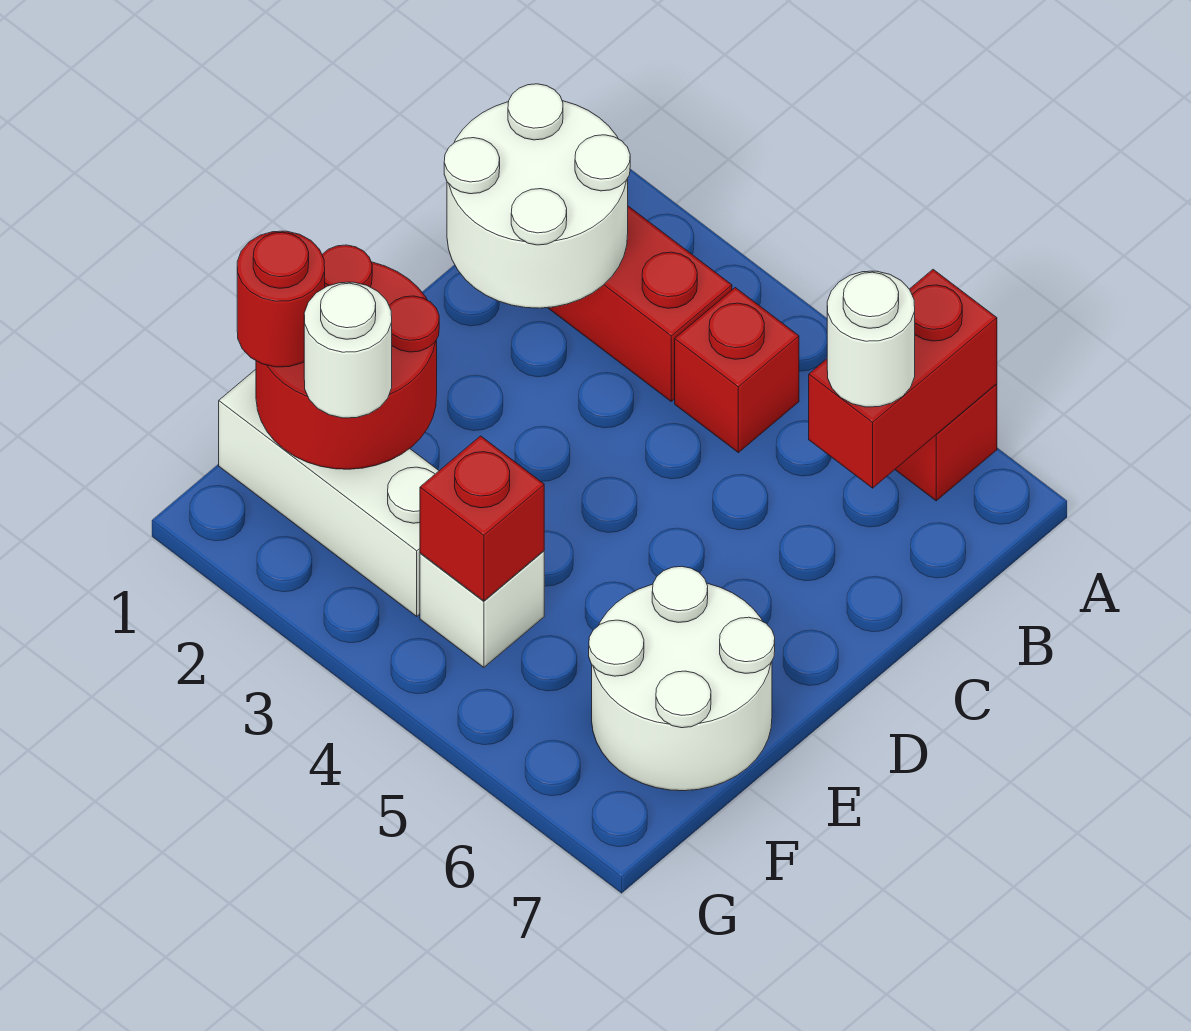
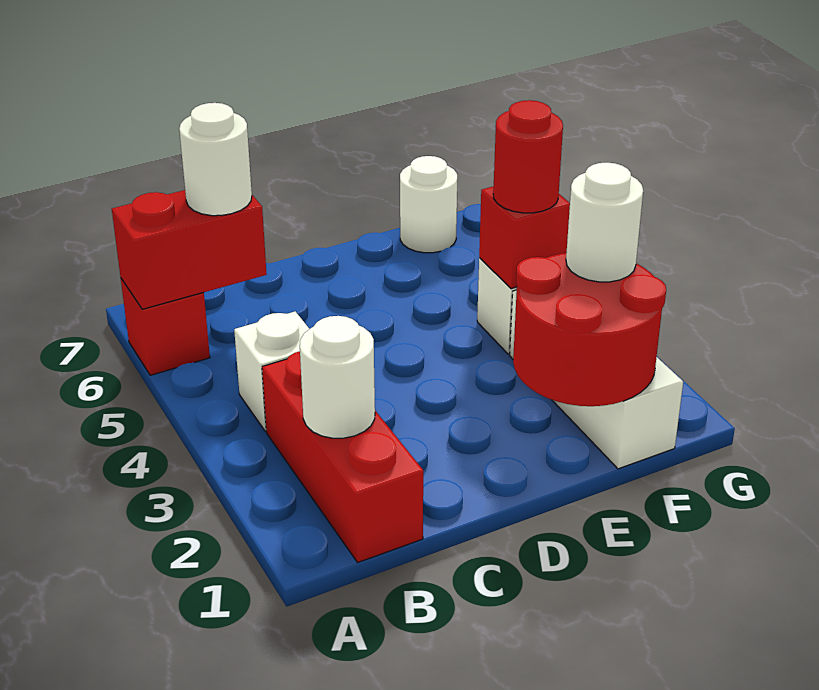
white round brick B1:C2 level 2 -> white round brick B2 level 2
red brick B4 level 1 -> white brick B4 level 1
white round brick E6:F7 level 1 -> white round brick F7 level 1
red round brick F1 level 3 -> red round brick F4 level 3

